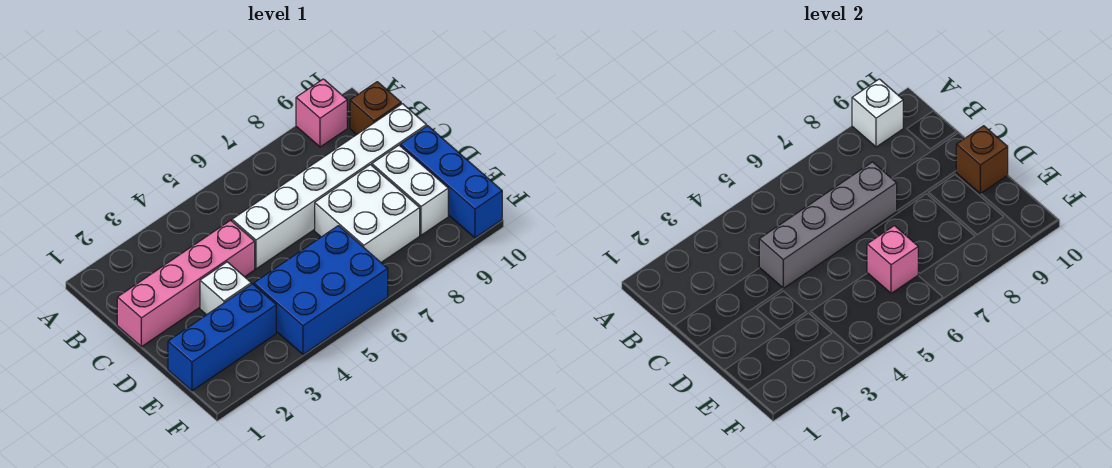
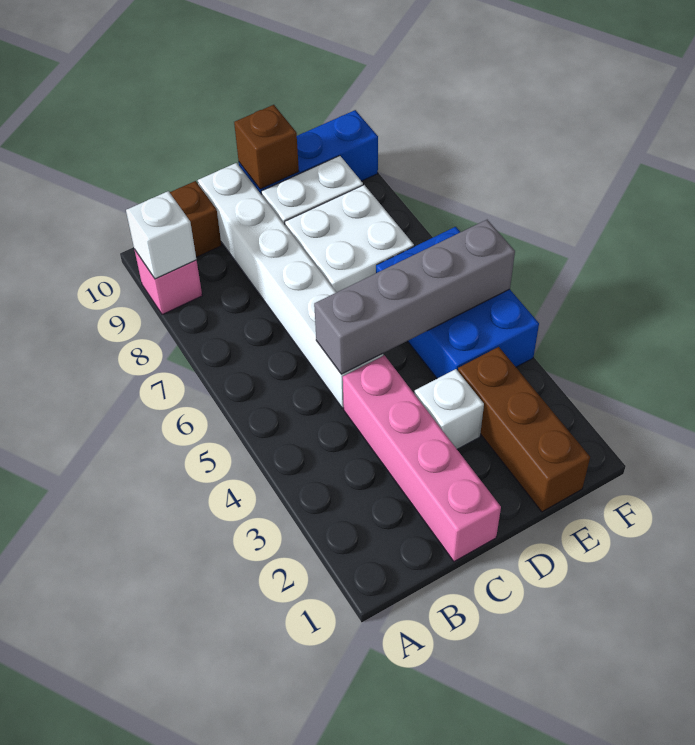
grey brick C4:C7 level 2 -> grey brick C5:F5 level 2
blue brick E1:E3 level 1 -> brown brick E1:E3 level 1
pink brick E6 level 2 -> none

